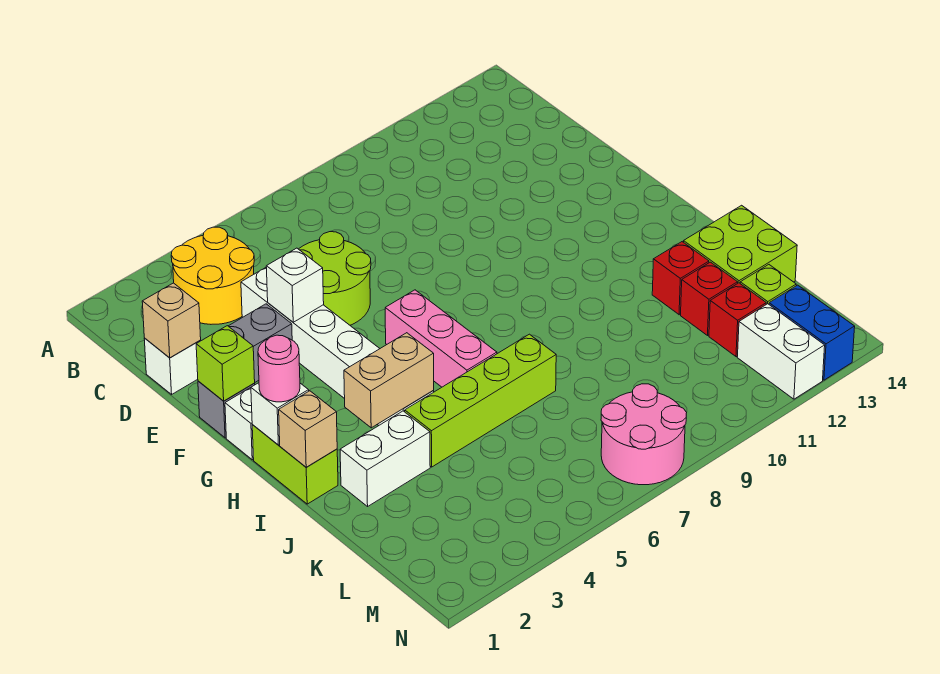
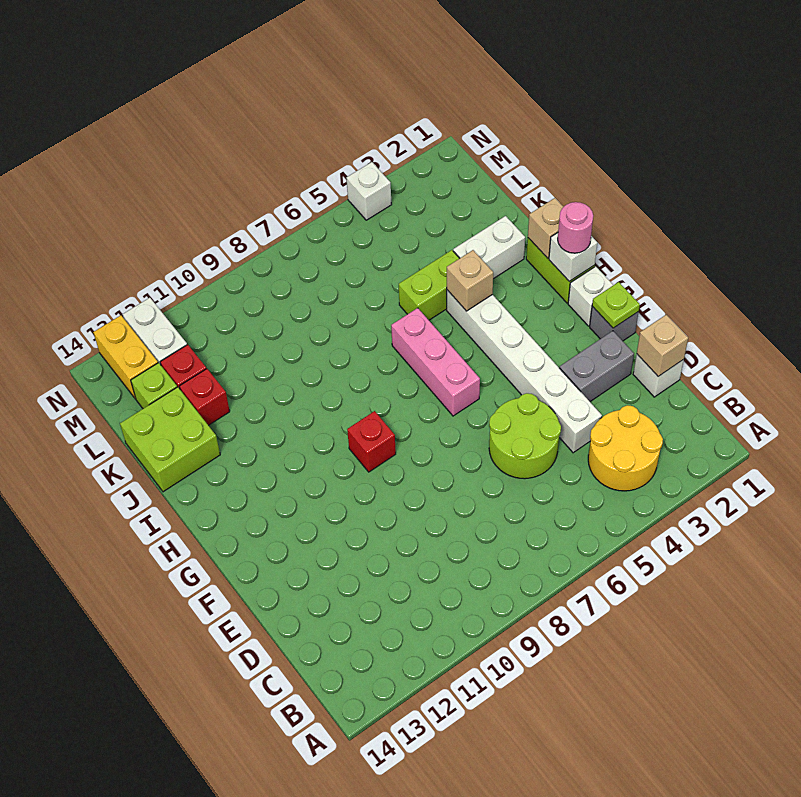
white brick E4 level 2 -> white brick N4 level 1
lime brick F1 level 2 -> lime plate F1 level 2
tan brick I3:I4 level 2 -> tan brick I4 level 2
lime brick J4:J7 level 1 -> lime brick J4:J5 level 1
red brick J12 level 1 -> red brick G9 level 1
pink round brick M7:N8 level 1 -> none
blue brick M13:N13 level 1 -> yellow brick M13:N13 level 1

